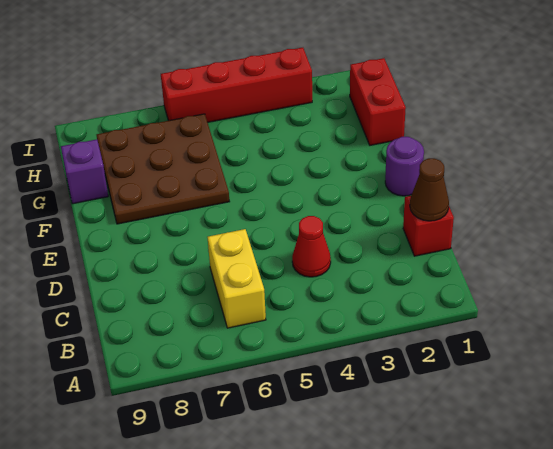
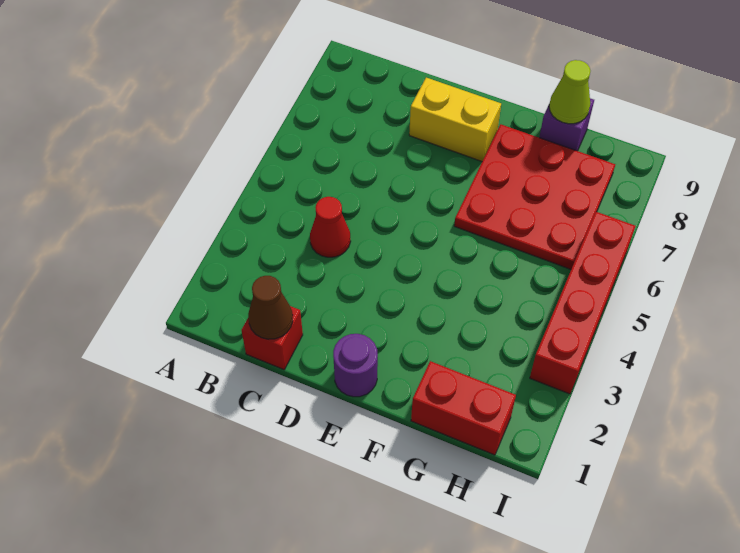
yellow brick B6:C6 level 1 -> yellow brick D8:E8 level 1
brown plate F6:H8 level 1 -> red plate F6:H8 level 1
none -> lime cone G9 level 2

